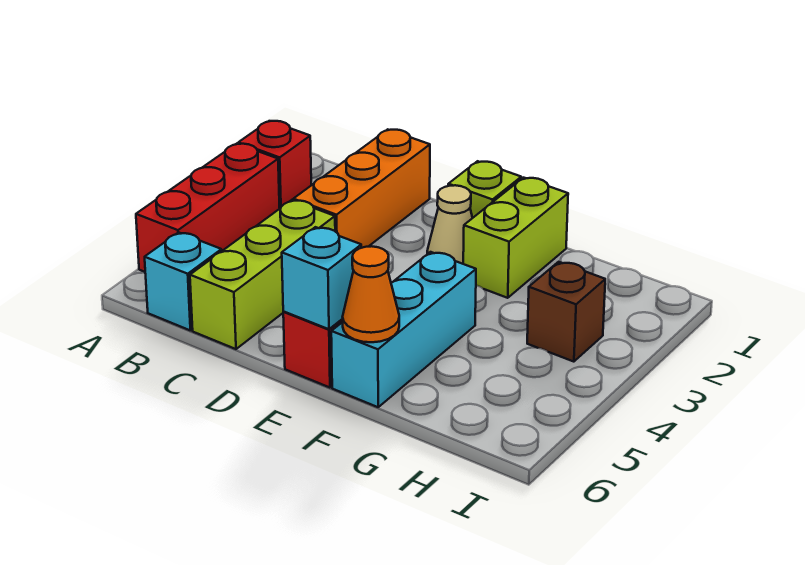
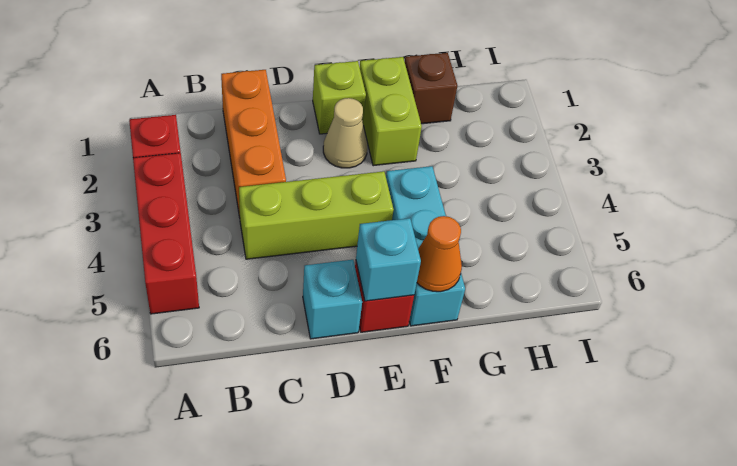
cyan brick B6 level 1 -> cyan brick D6 level 1
lime brick C4:C6 level 1 -> lime brick C4:E4 level 1
brown brick H3 level 1 -> brown brick G1 level 1

